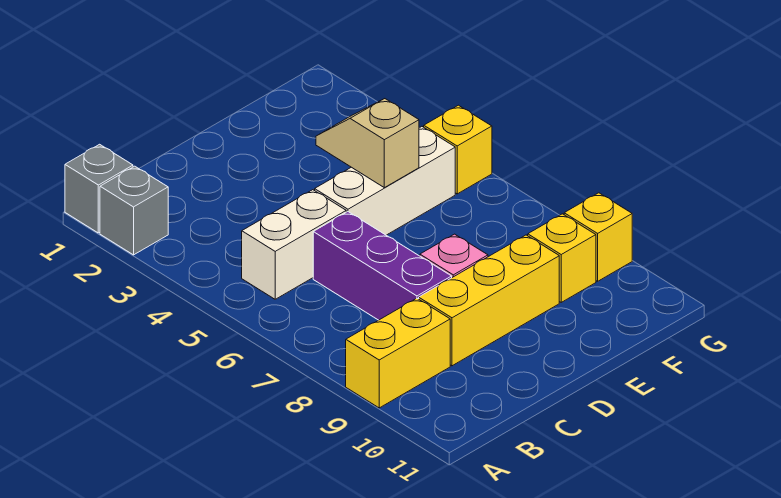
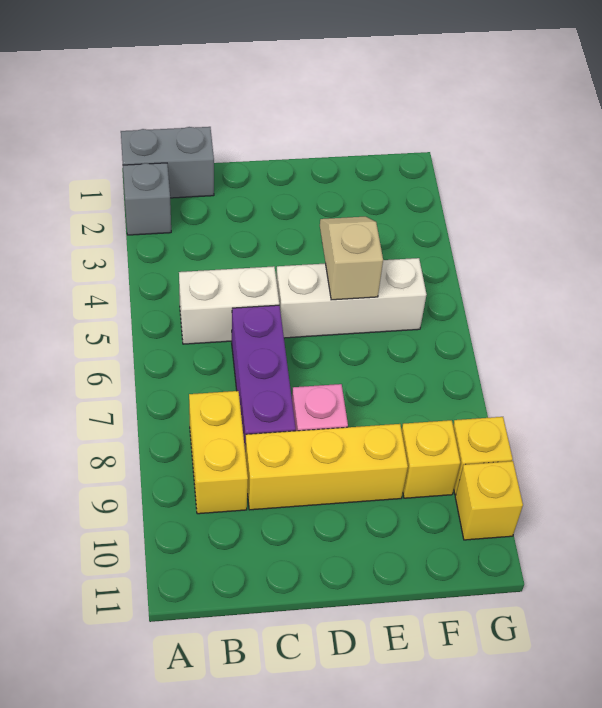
grey brick A1 level 1 -> grey brick A1:B1 level 1
yellow brick A9:B9 level 1 -> yellow brick B8:B9 level 1
yellow brick G5 level 1 -> yellow brick G10 level 1

